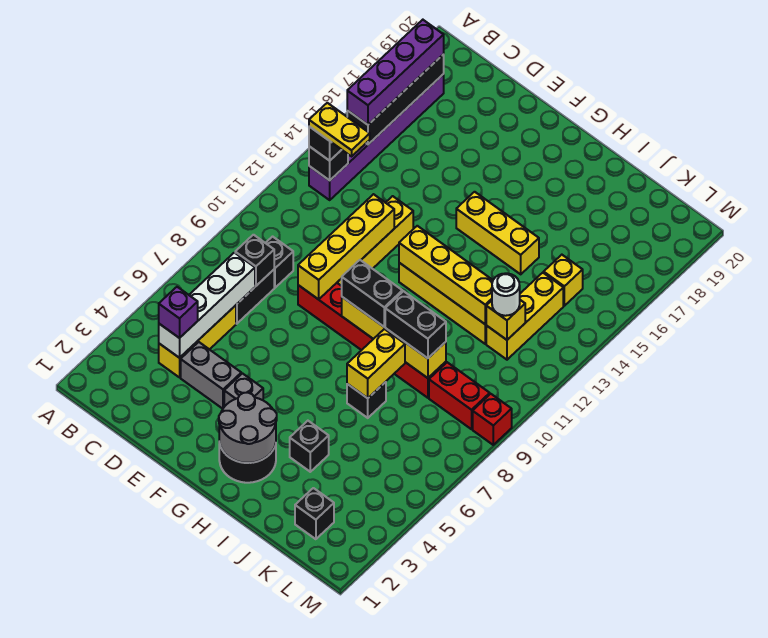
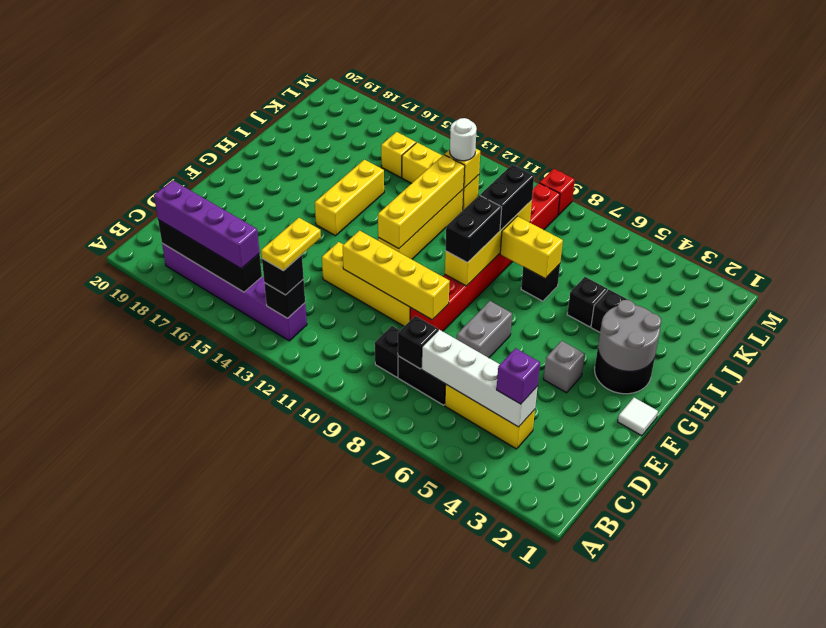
grey brick D4:E4 level 1 -> grey brick E7:F7 level 1
none -> white tile F1 level 1
black brick K2 level 1 -> black brick I5 level 1

